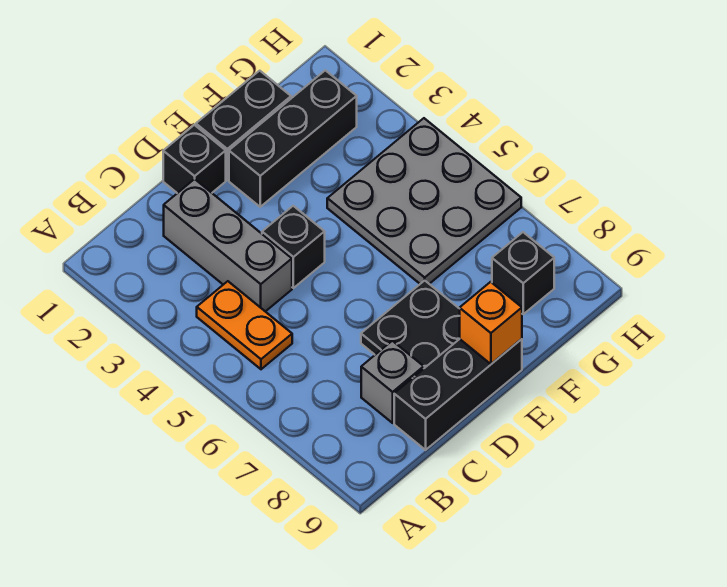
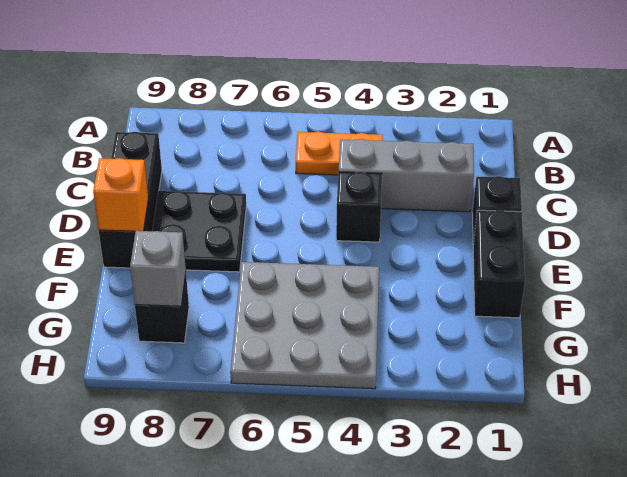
grey brick C8 level 1 -> grey brick G8 level 2
black brick E2:G2 level 1 -> none

